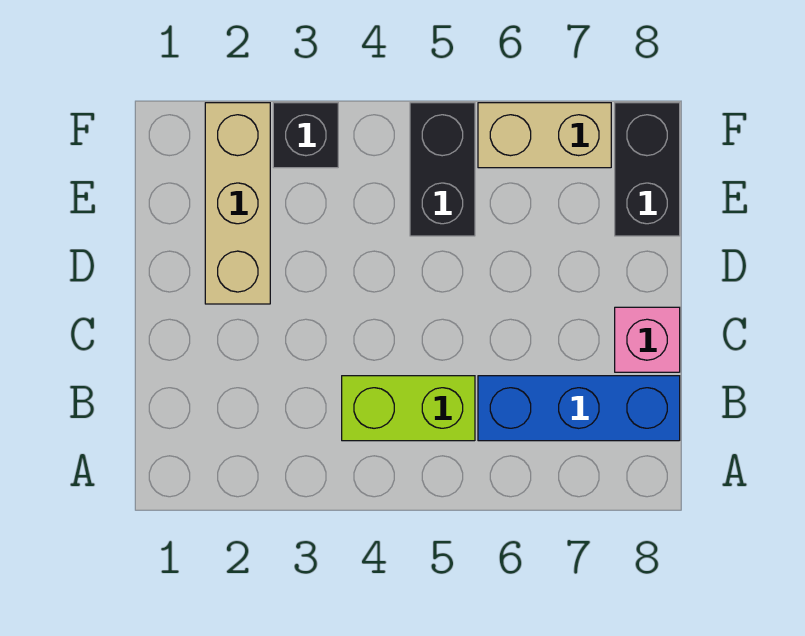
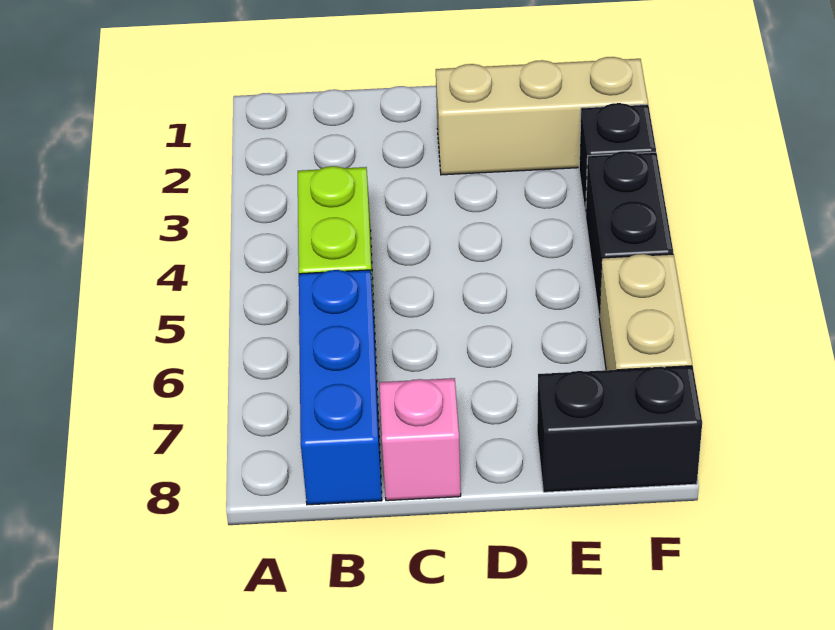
black brick E5:F5 level 1 -> black brick F4:F5 level 1

